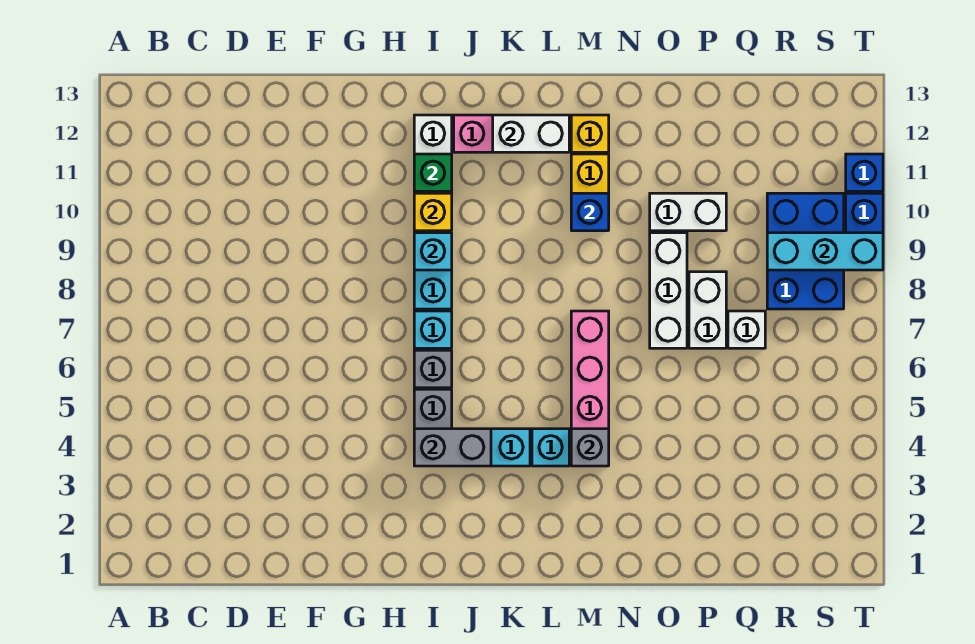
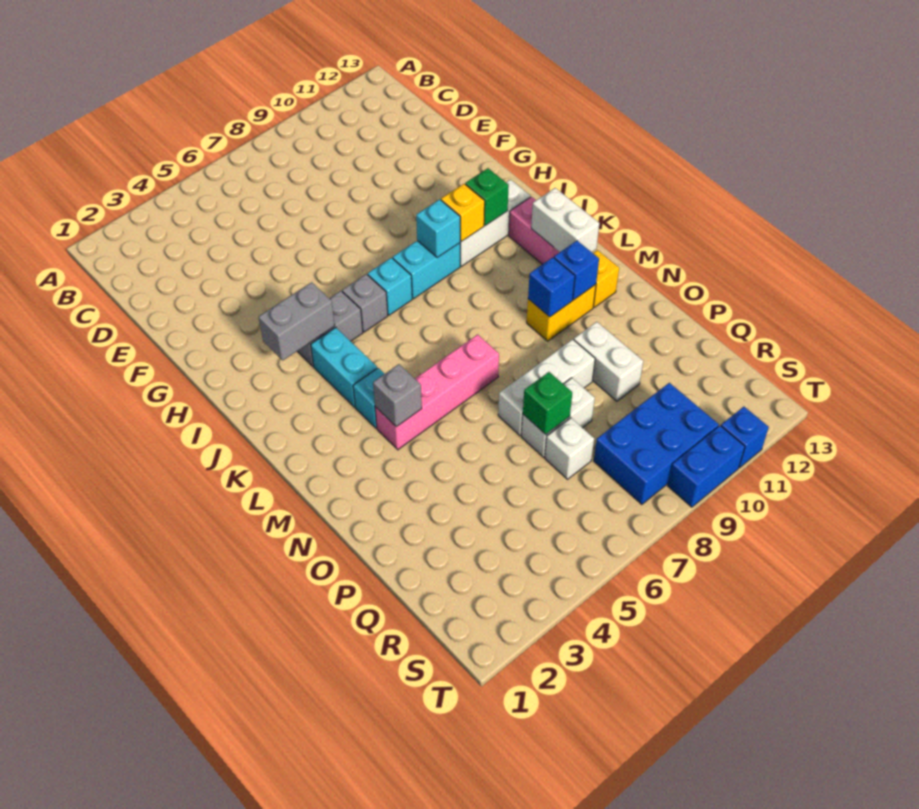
grey brick I4:J4 level 2 -> grey brick I3:I4 level 2
none -> blue brick M11 level 2
none -> green brick P7 level 2
cyan brick R9:T9 level 2 -> none

